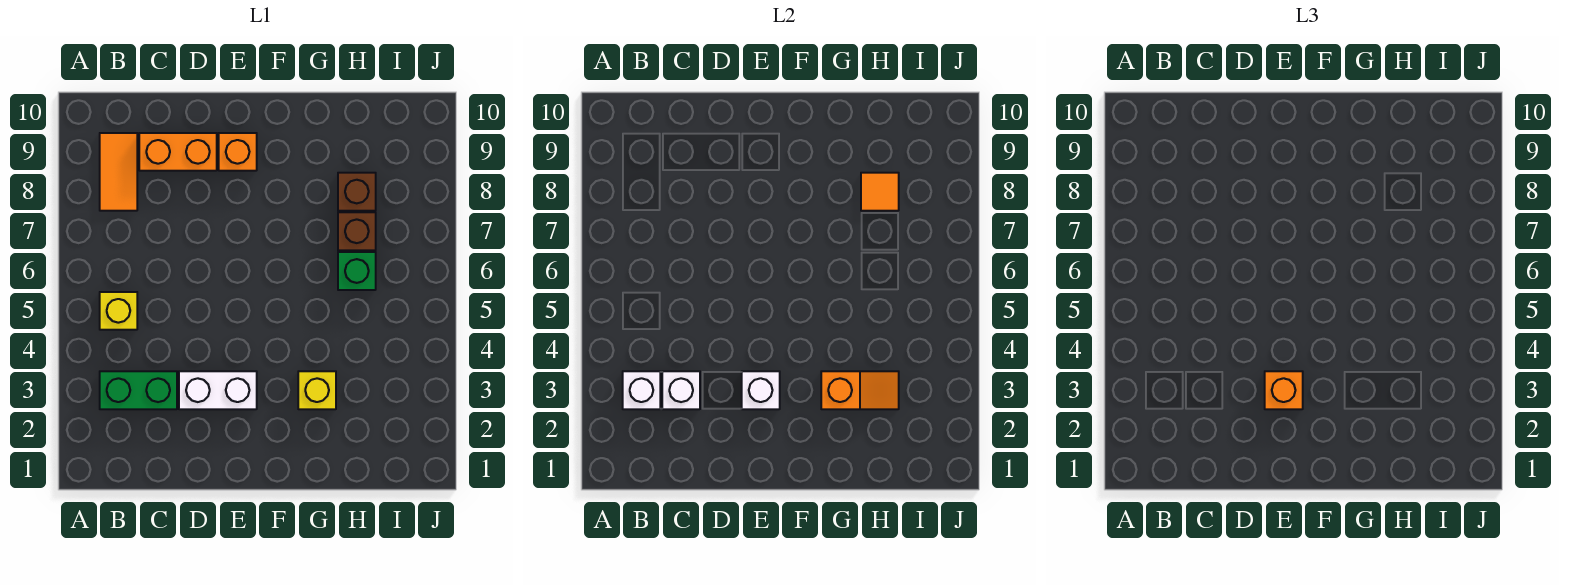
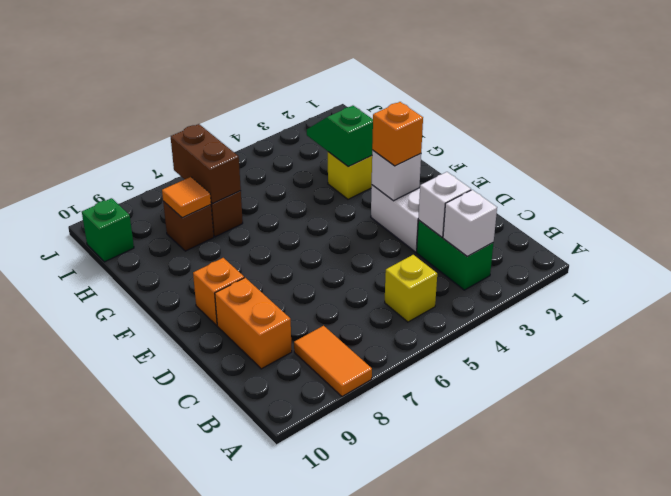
orange tile B8:B9 level 1 -> orange tile A8:B8 level 1
orange slope G3:H3 level 2 top G -> green slope G3:H3 level 2 top G
green brick H6 level 1 -> green brick I10 level 1
none -> brown brick H7:I7 level 2

